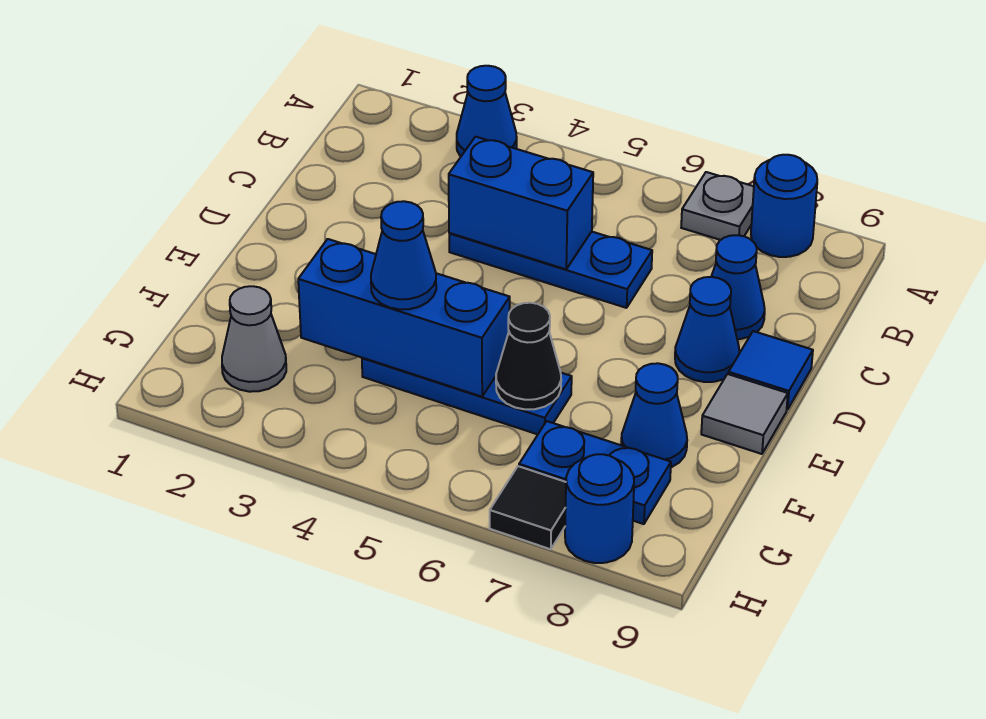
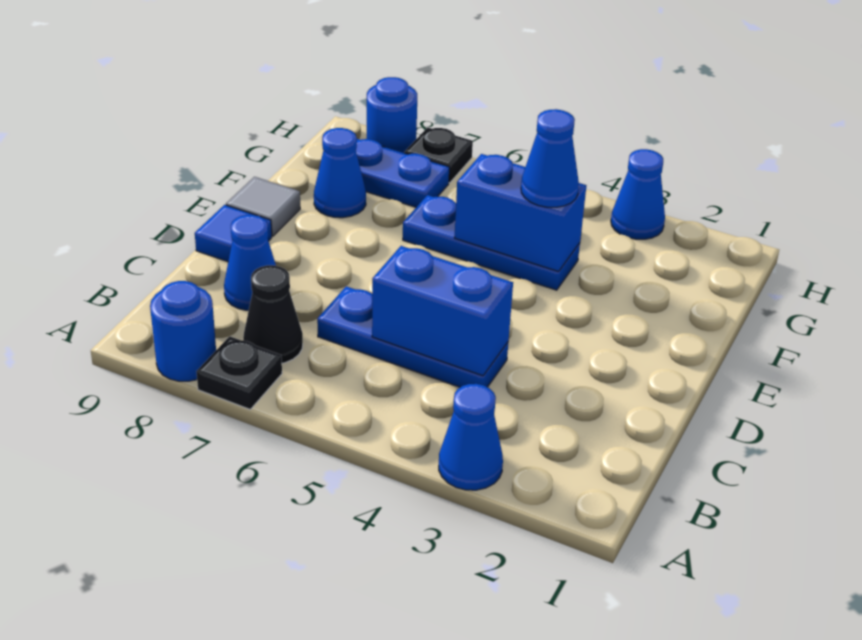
grey plate A7 level 1 -> black plate A7 level 1
blue cone D8 level 1 -> blue cone H3 level 1
blue brick F3:F5 level 2 -> blue brick F4:F5 level 2
black cone F6 level 2 -> black cone B7 level 1
grey cone G2 level 1 -> none
black tile H7 level 1 -> black plate H7 level 1

